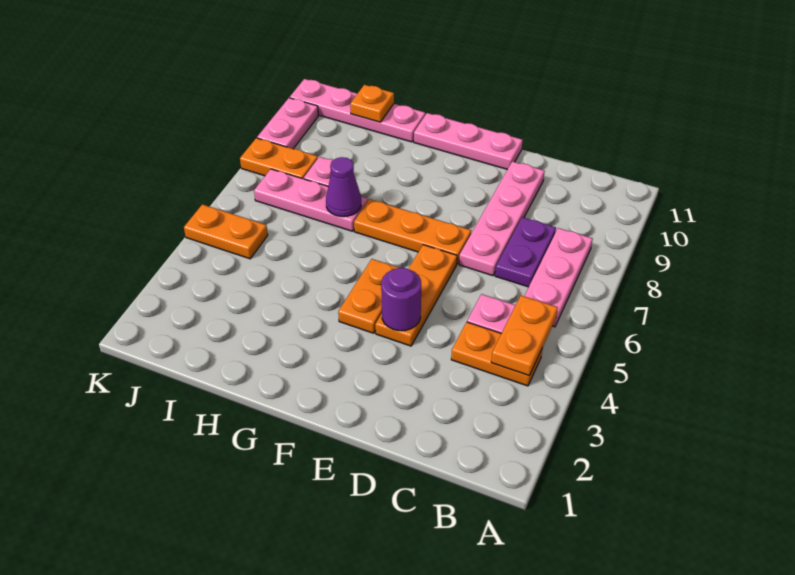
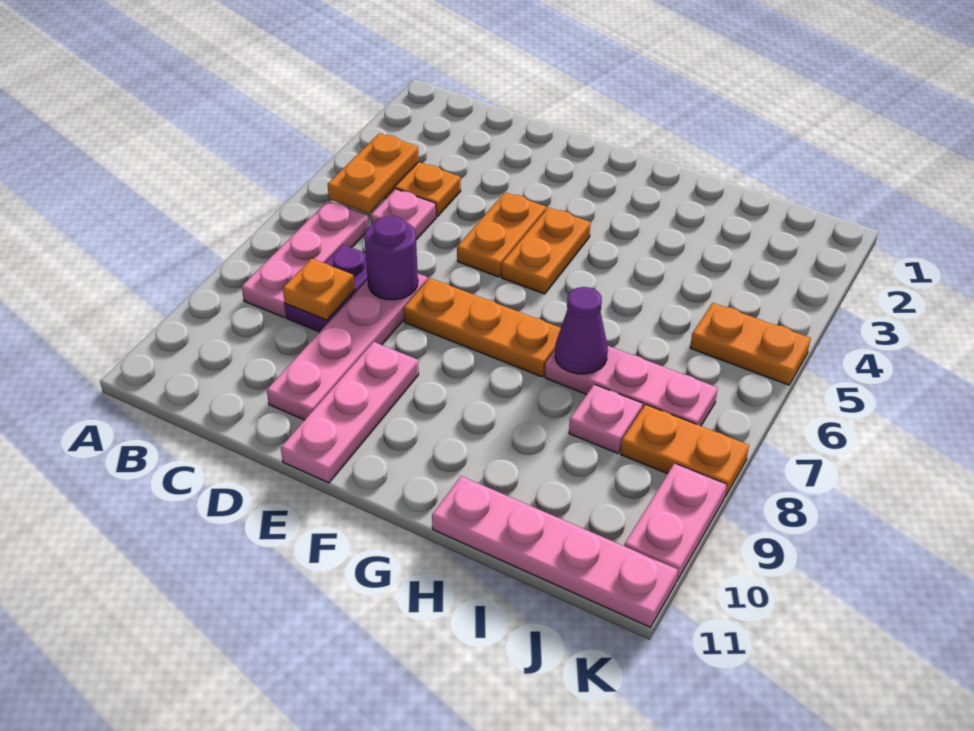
orange plate E4:E6 level 1 -> orange plate E4:E5 level 1
purple round brick E4 level 2 -> purple round brick D7 level 2
pink plate E11:G11 level 1 -> pink plate E9:E11 level 1
orange plate I11 level 2 -> orange plate C8 level 2

